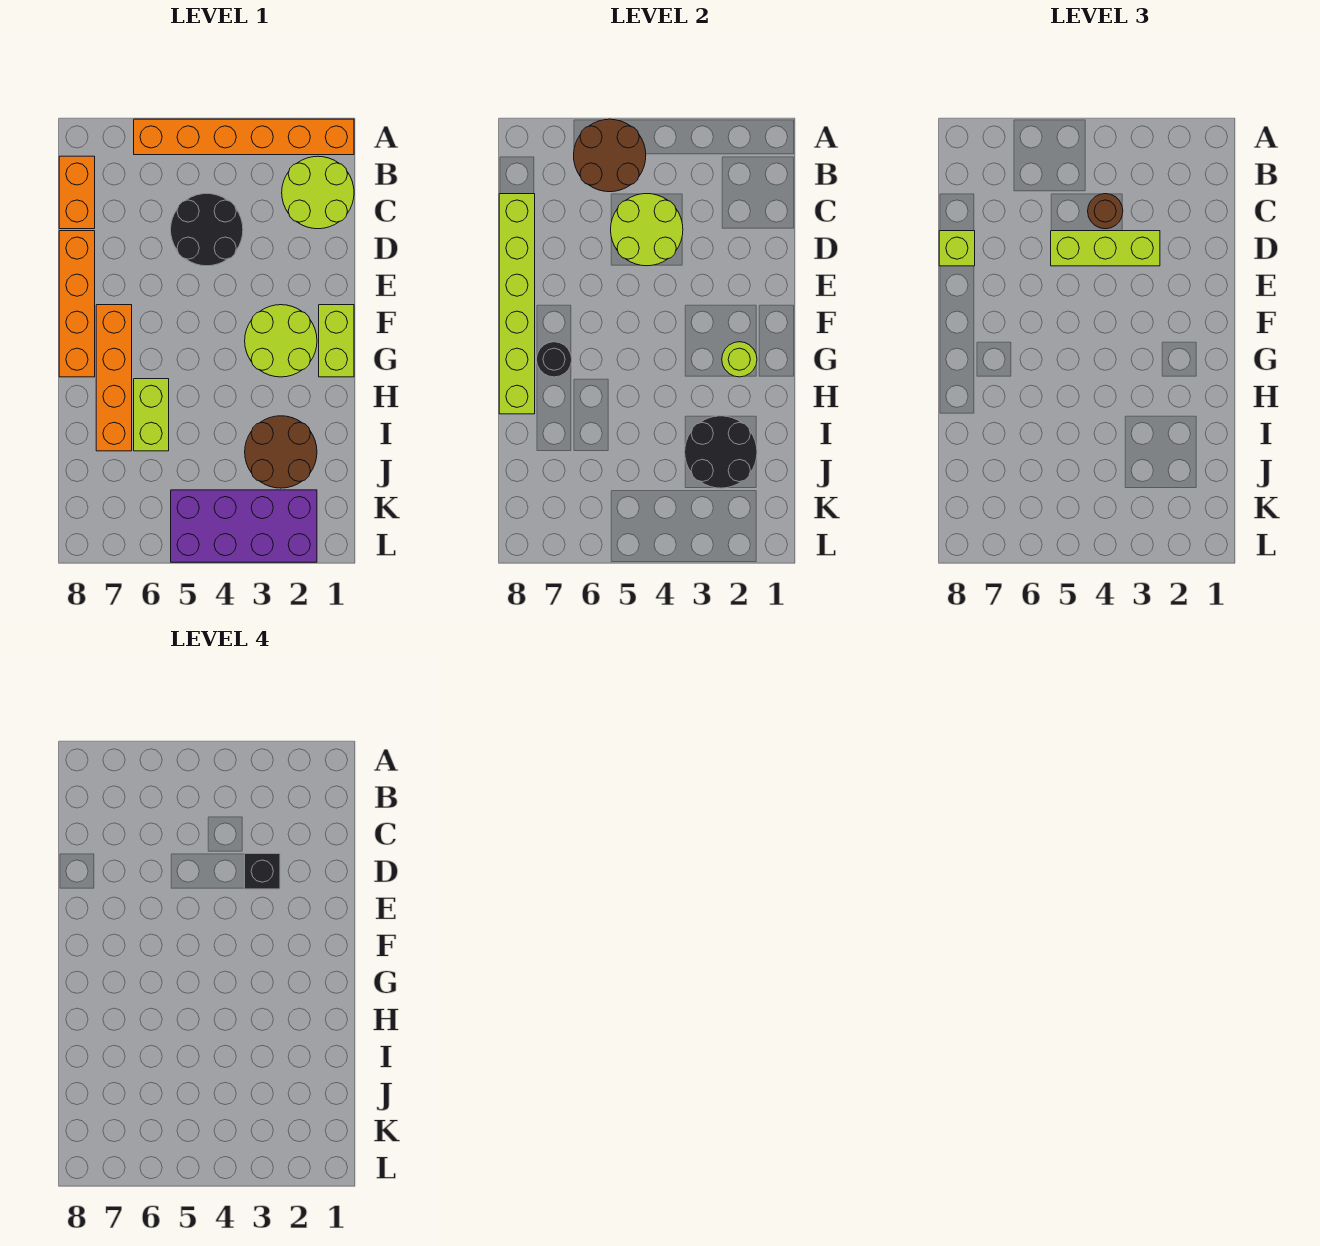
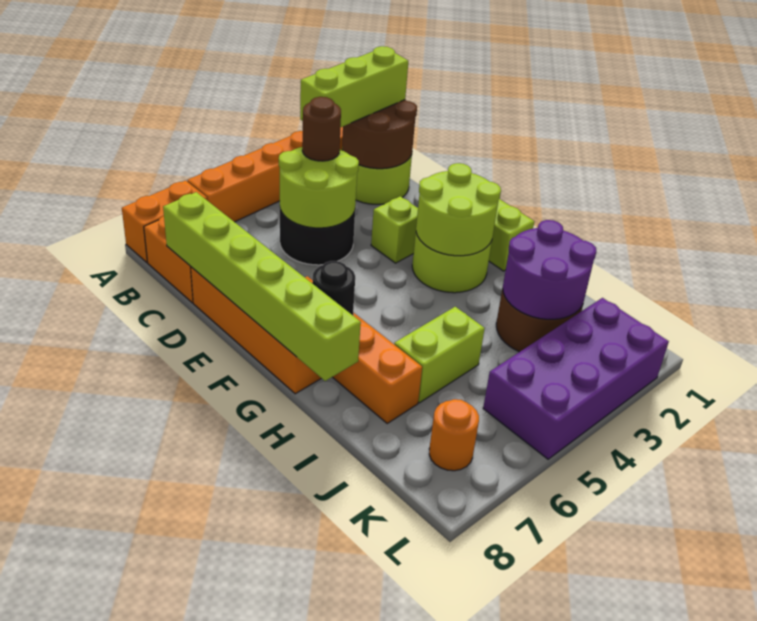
brown round brick A5:B6 level 2 -> brown round brick B1:C2 level 2
none -> orange brick A7:A8 level 1
lime brick D3:D5 level 3 -> lime brick B1:B3 level 3
black brick D3 level 4 -> none
lime brick D8 level 3 -> lime brick E3 level 1
lime round brick G2 level 2 -> lime round brick F2:G3 level 2
lime brick H6:I6 level 1 -> lime brick I5:I6 level 1
black round brick I2:J3 level 2 -> purple round brick I2:J3 level 2
none -> orange round brick K7 level 1

